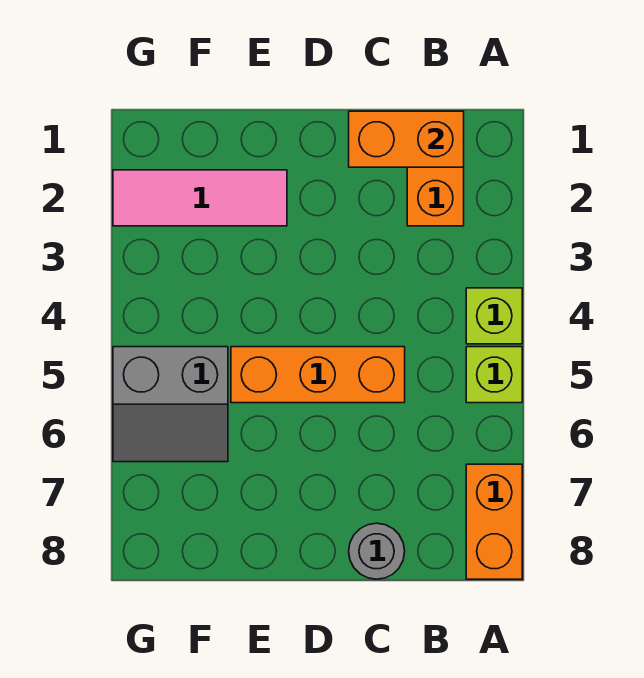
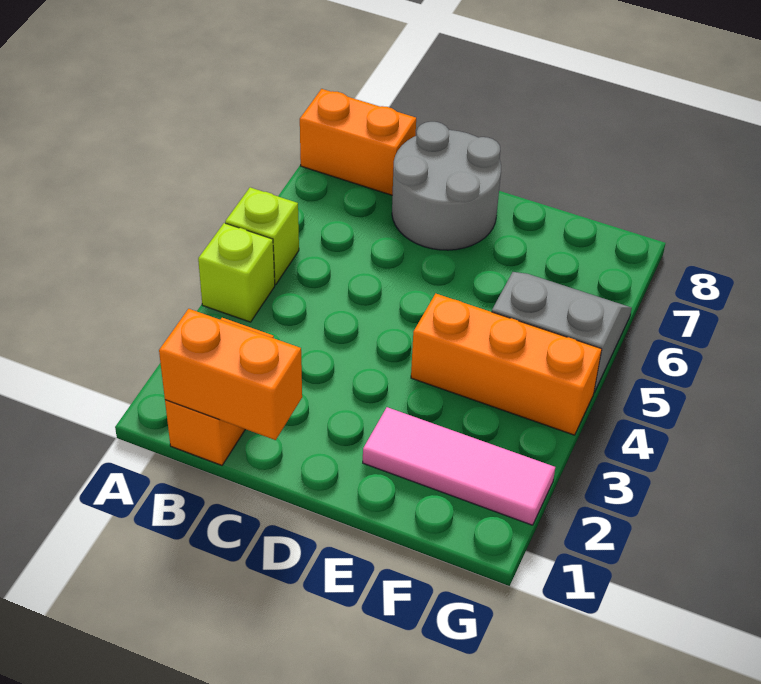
orange brick A7:A8 level 1 -> orange brick A8:B8 level 1
orange brick C5:E5 level 1 -> orange brick E4:G4 level 1
grey round brick C8 level 1 -> grey round brick C7:D8 level 1

